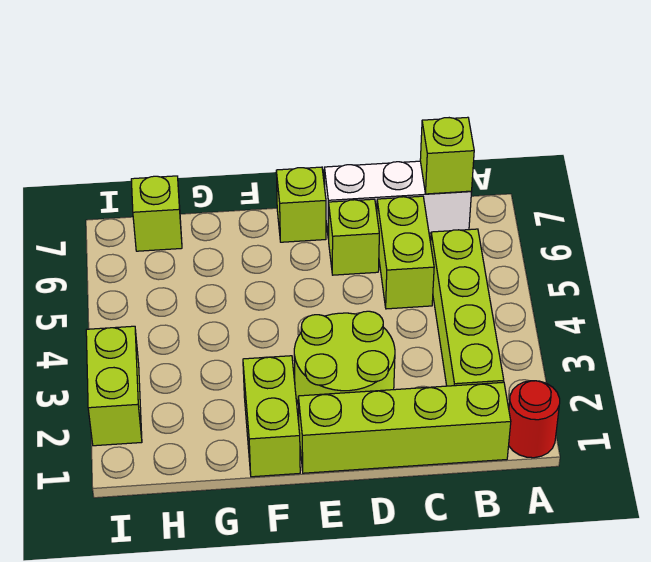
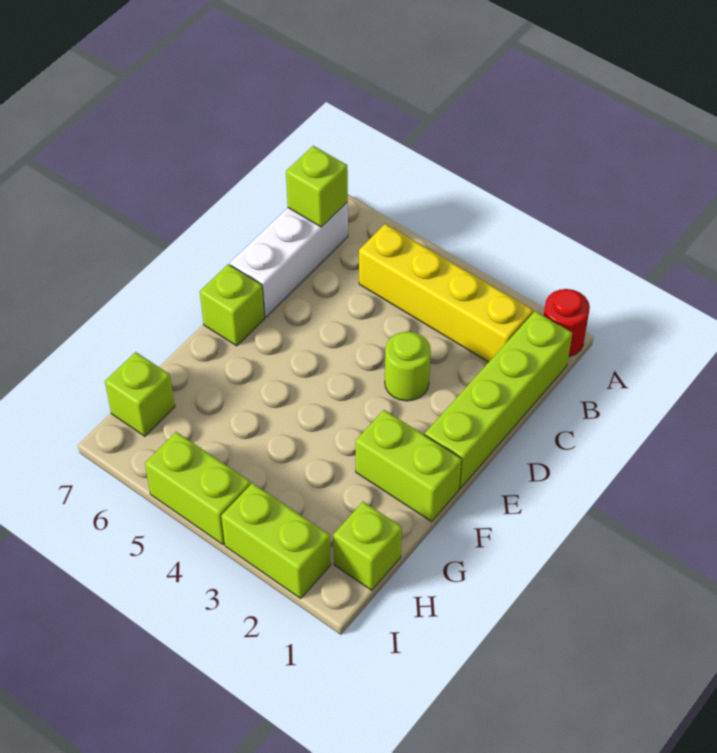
lime brick B2:B5 level 1 -> yellow brick B2:B5 level 1
lime brick C5:C6 level 1 -> lime brick I4:I5 level 1
lime round brick D2:E3 level 1 -> lime round brick D3 level 1
lime brick D6 level 1 -> lime brick H1 level 1

